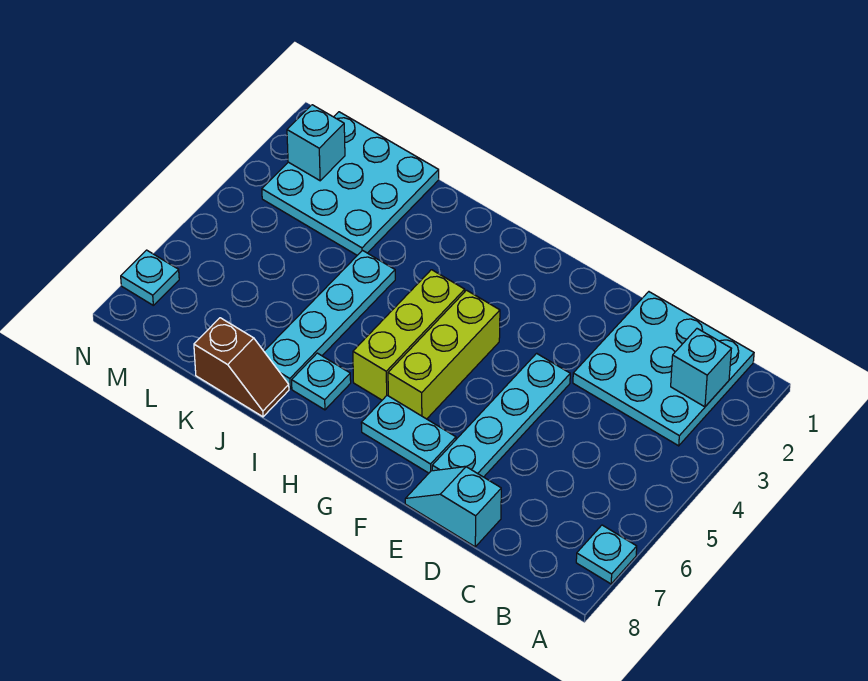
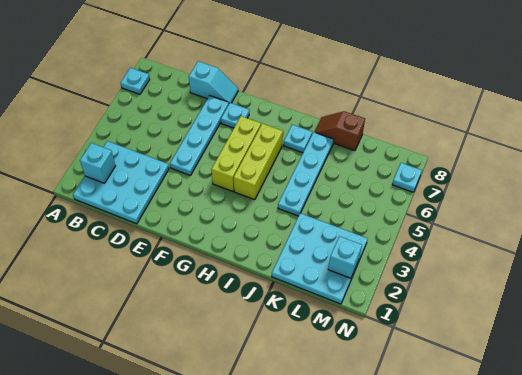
cyan plate F7:G7 level 1 -> cyan plate F7 level 1

